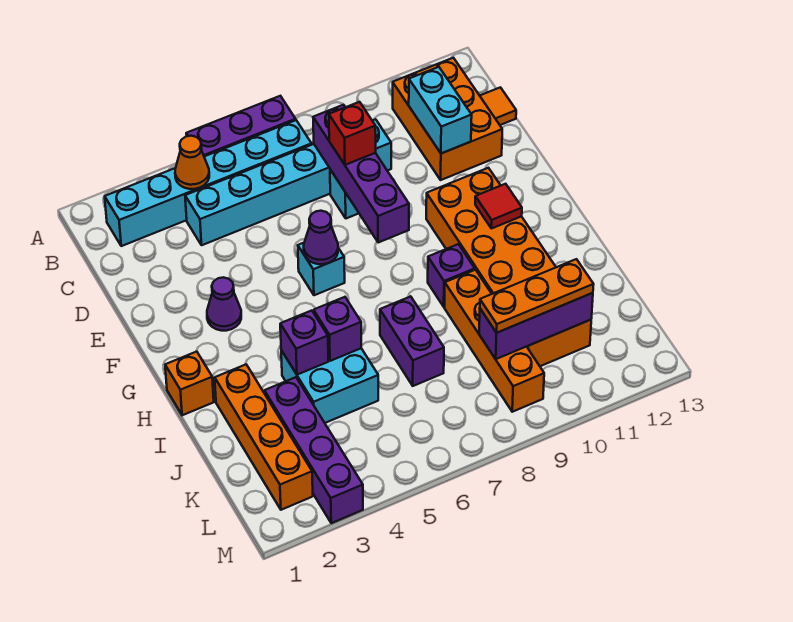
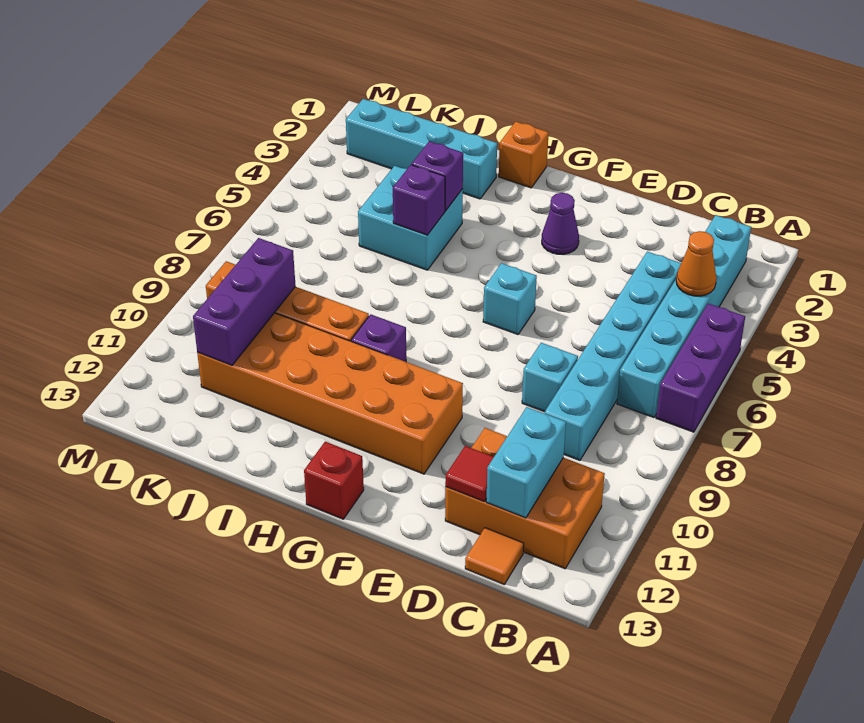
purple brick C8:F8 level 2 -> none
cyan brick C11:D11 level 2 -> cyan brick C11:C12 level 2
red brick D8 level 3 -> red brick G13 level 1
purple cone F6 level 2 -> none
red tile G11 level 2 -> red tile D12 level 2
orange brick I2:L2 level 1 -> cyan brick I2:L2 level 1
purple brick I7:J7 level 1 -> none
purple brick J3:M3 level 1 -> none
orange plate K9:K11 level 3 -> none

